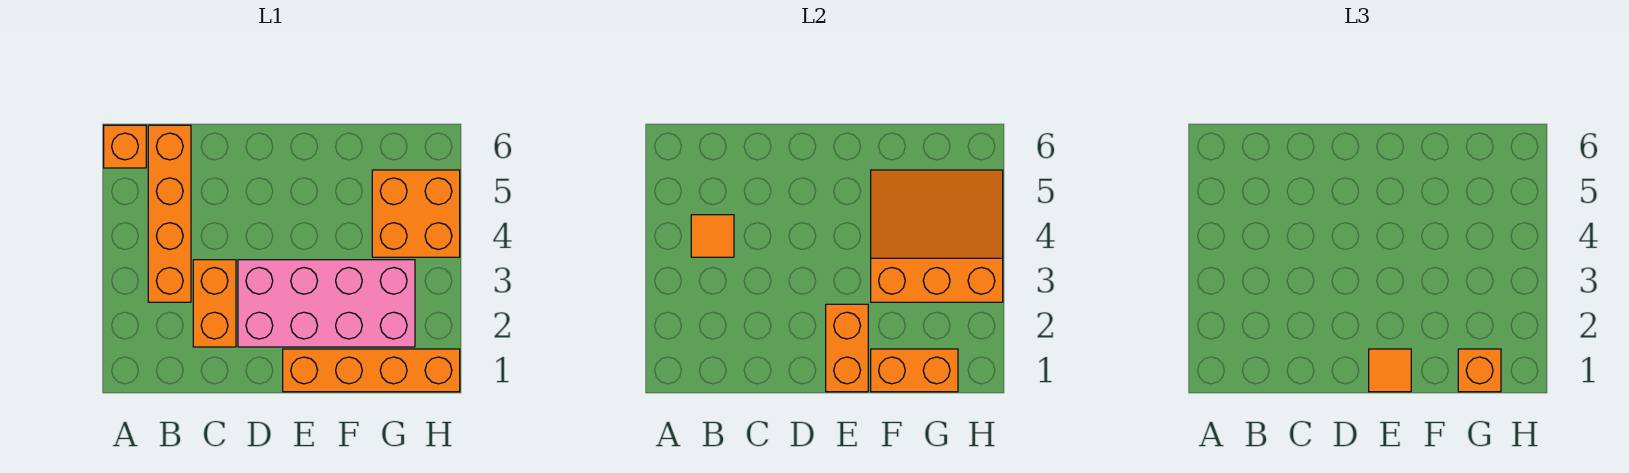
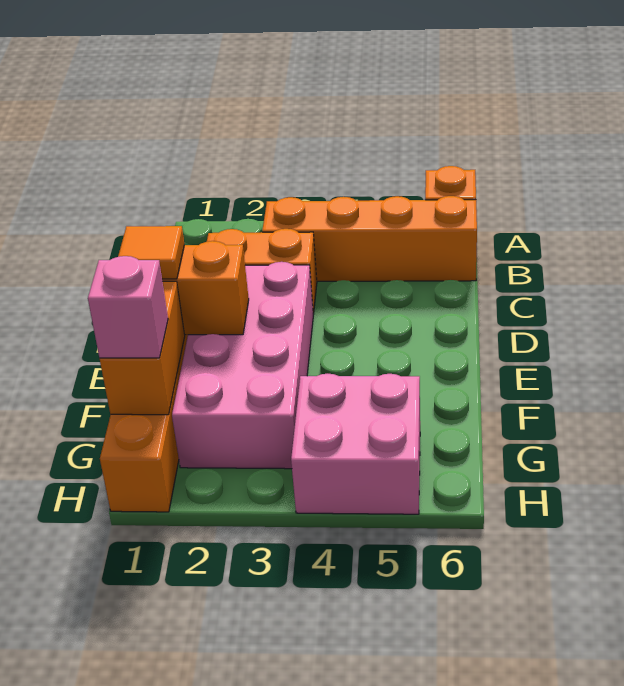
orange tile B4 level 2 -> none
orange slope F3:H5 level 2 top 3 -> none
orange brick G1 level 3 -> pink brick G1 level 3
orange brick G4:H5 level 1 -> pink brick G4:H5 level 1

